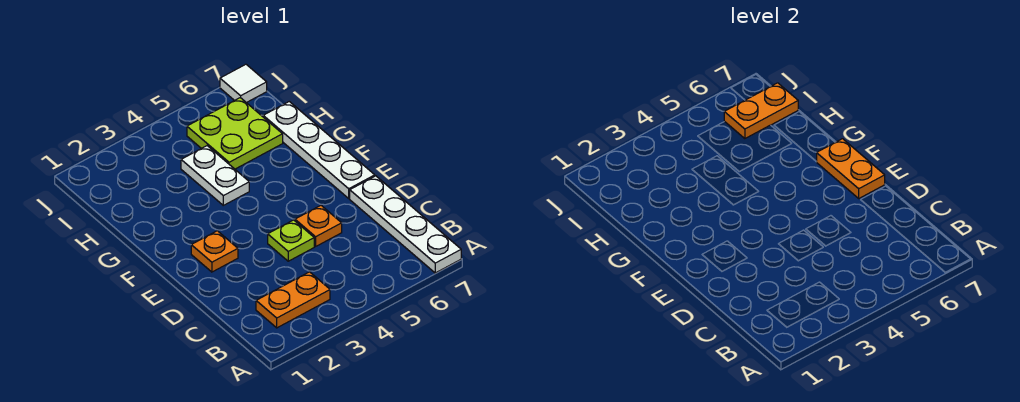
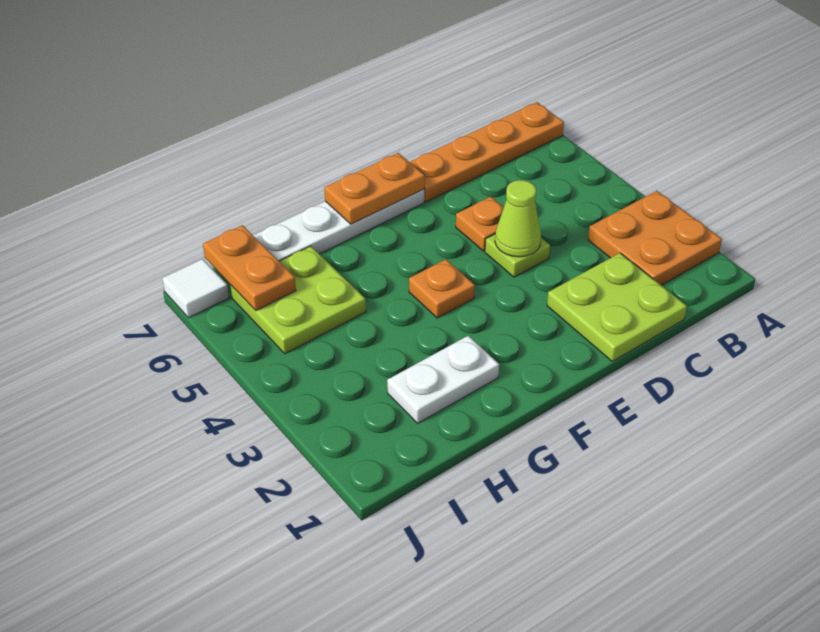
white plate A7:D7 level 1 -> orange plate A7:D7 level 1
orange plate B2:B3 level 1 -> orange plate A2:B3 level 1
none -> lime plate C1:D2 level 1
none -> lime cone D4 level 2
orange plate E2 level 1 -> orange plate F4 level 1
white plate G4:H4 level 1 -> white plate G2:H2 level 1

